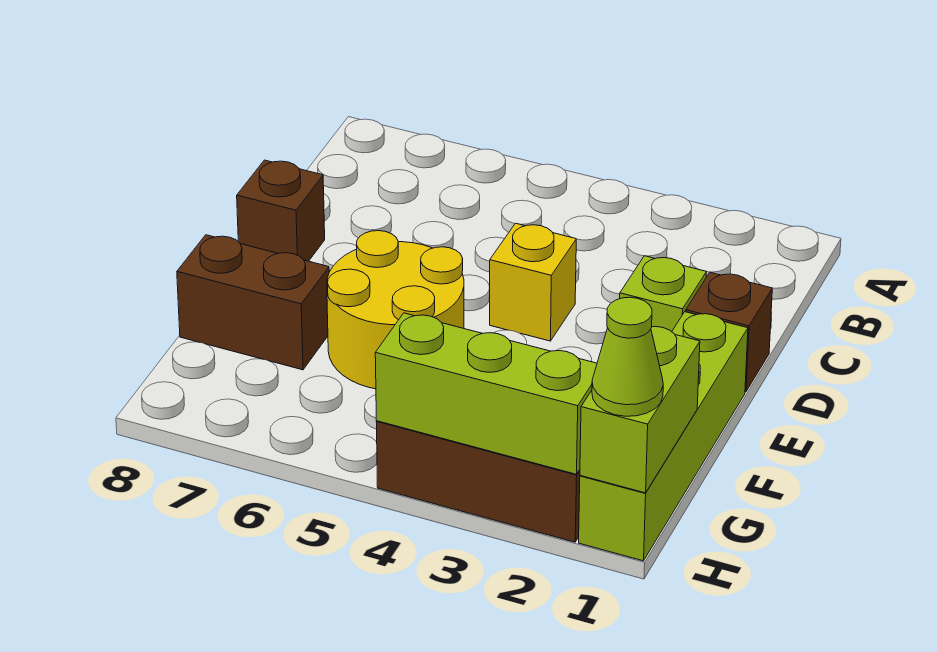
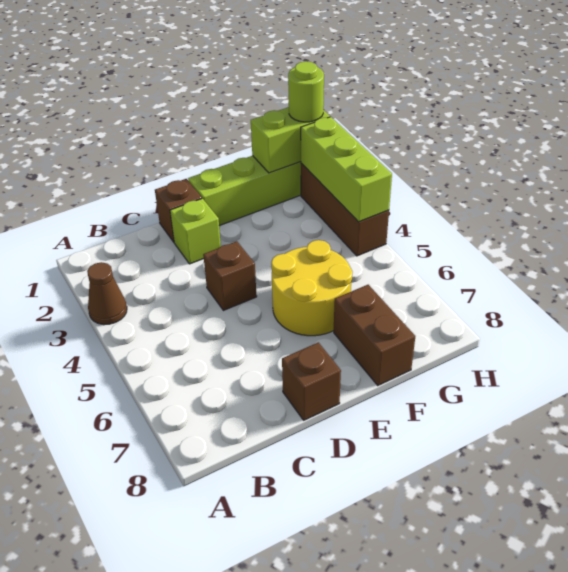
none -> brown cone A3 level 1
yellow brick D4 level 1 -> brown brick D4 level 1
lime cone H1 level 3 -> lime round brick H1 level 3

